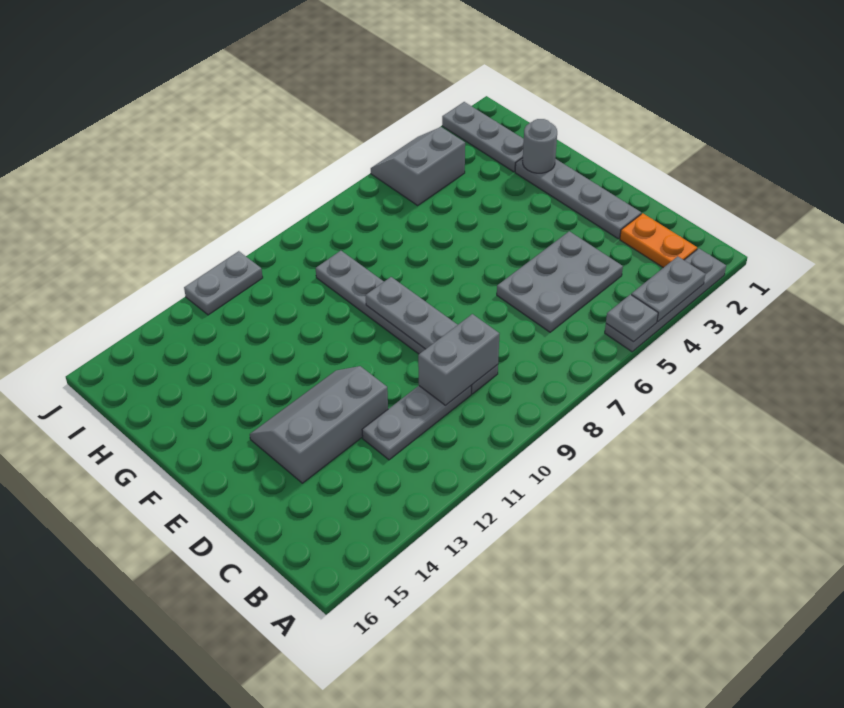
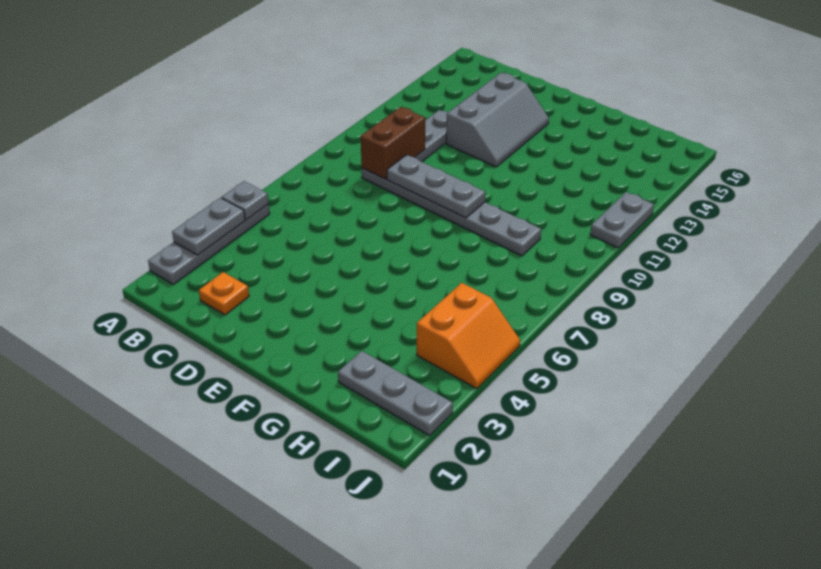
orange plate B2:C2 level 1 -> orange plate C2 level 1
grey plate C4:D6 level 1 -> none
grey brick C9:C10 level 2 -> brown brick C9:C10 level 2
grey plate D2:G2 level 1 -> none
grey round brick G2 level 2 -> none
grey slope I4:J5 level 1 top I -> orange slope I4:J5 level 1 top I

